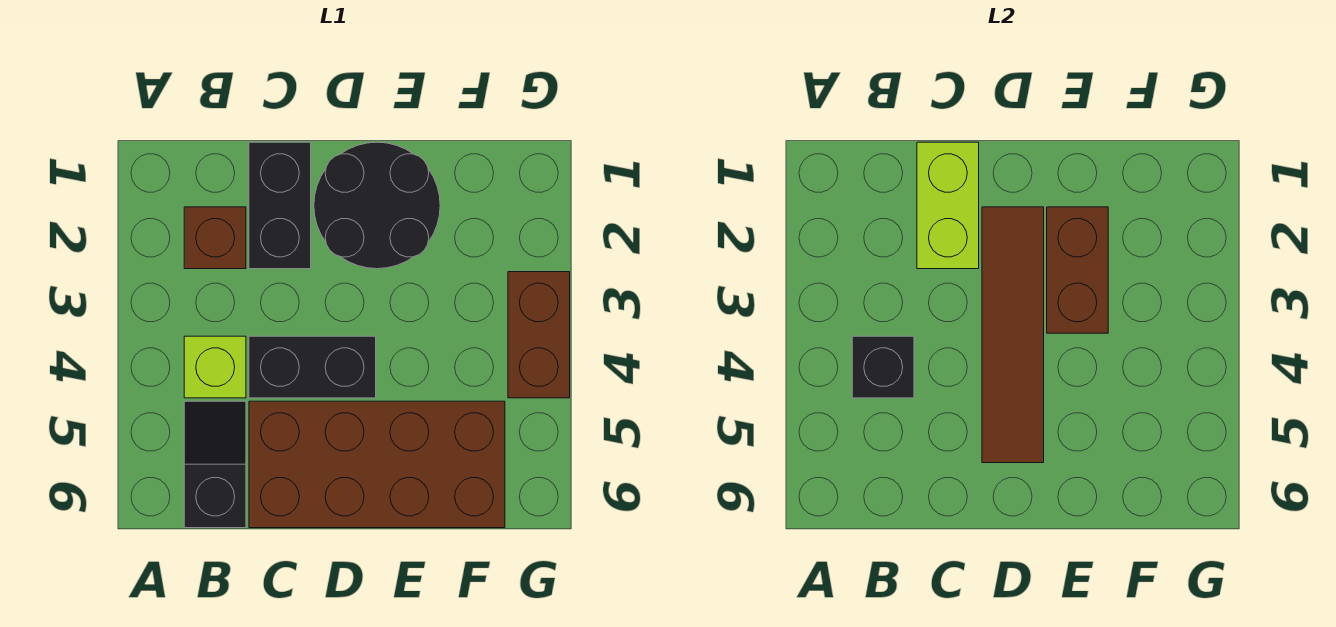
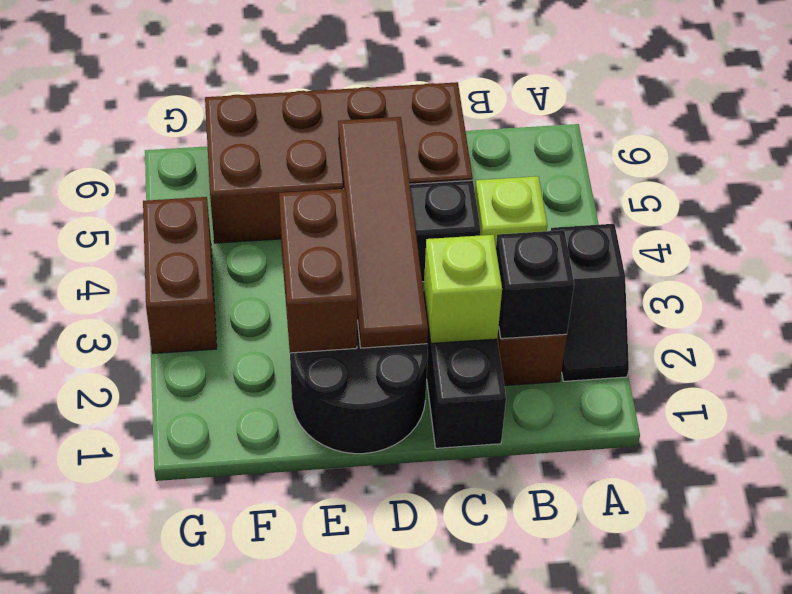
black brick B4 level 2 -> black brick B2 level 2
black slope B5:B6 level 1 top 6 -> black slope A2:A3 level 1 top 3
lime brick C1:C2 level 2 -> lime brick C2 level 2

